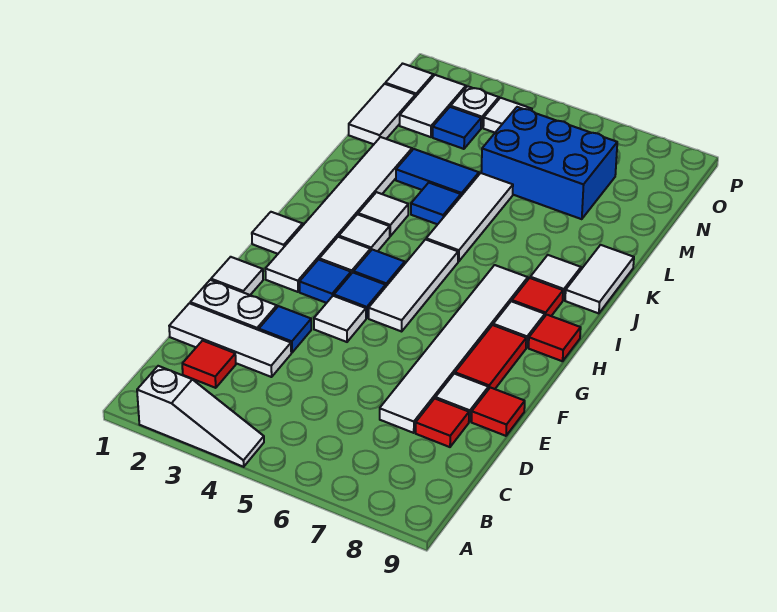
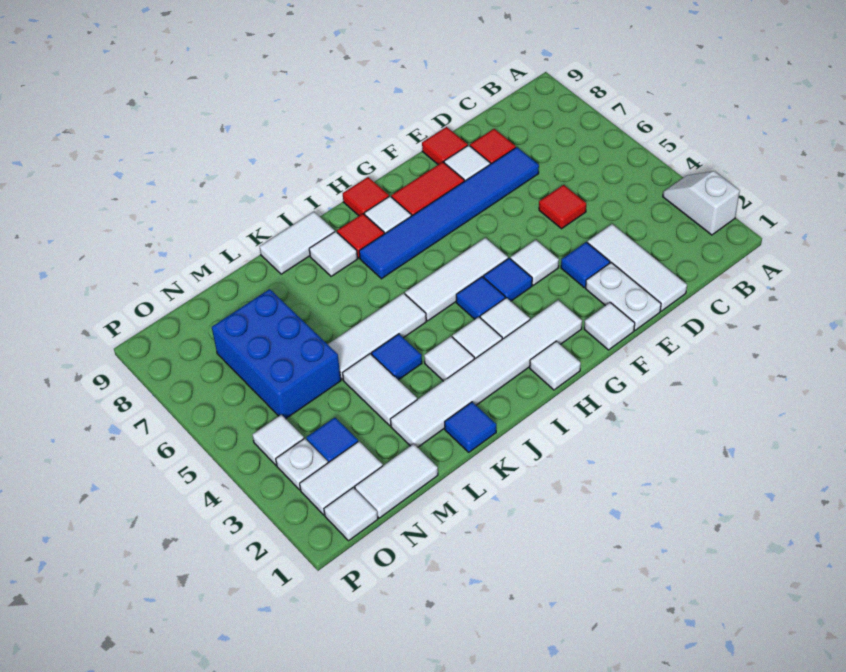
white slope A2:A4 level 1 top 2 -> white slope A2:A3 level 1 top 2
red tile C2 level 1 -> red tile D5 level 1
white tile D7:I7 level 1 -> blue tile D7:I7 level 1
blue tile G3 level 1 -> blue tile K1 level 1
blue tile L3:L4 level 1 -> white tile L3:L4 level 1

